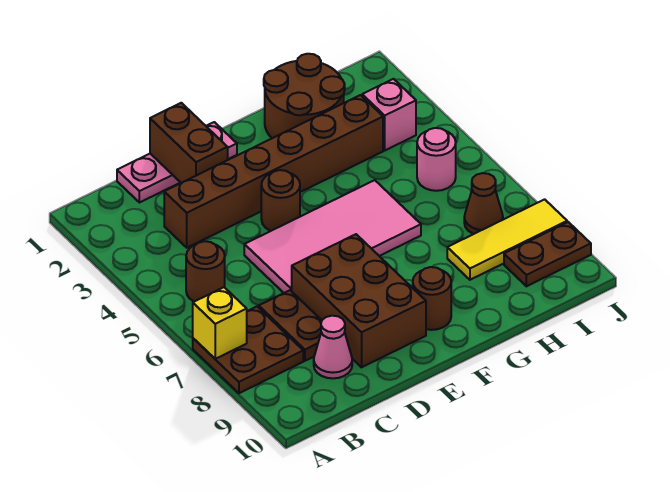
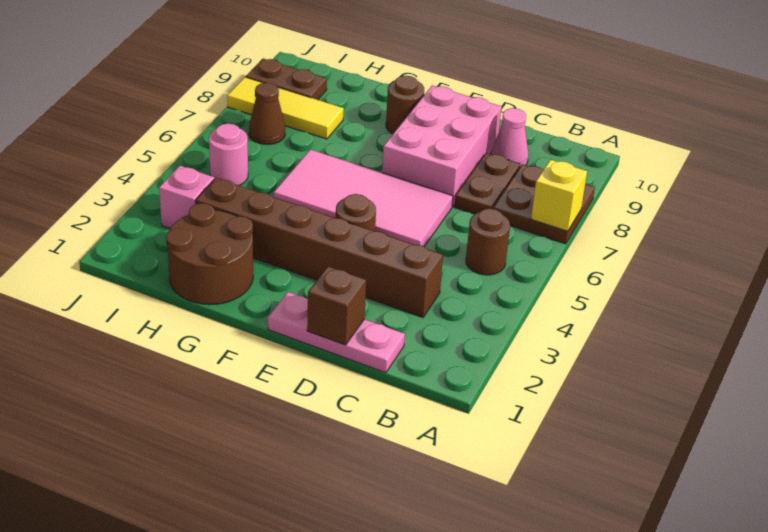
brown brick D1:D2 level 2 -> brown brick D1 level 2
brown brick D7:E9 level 1 -> pink brick D7:E9 level 1

